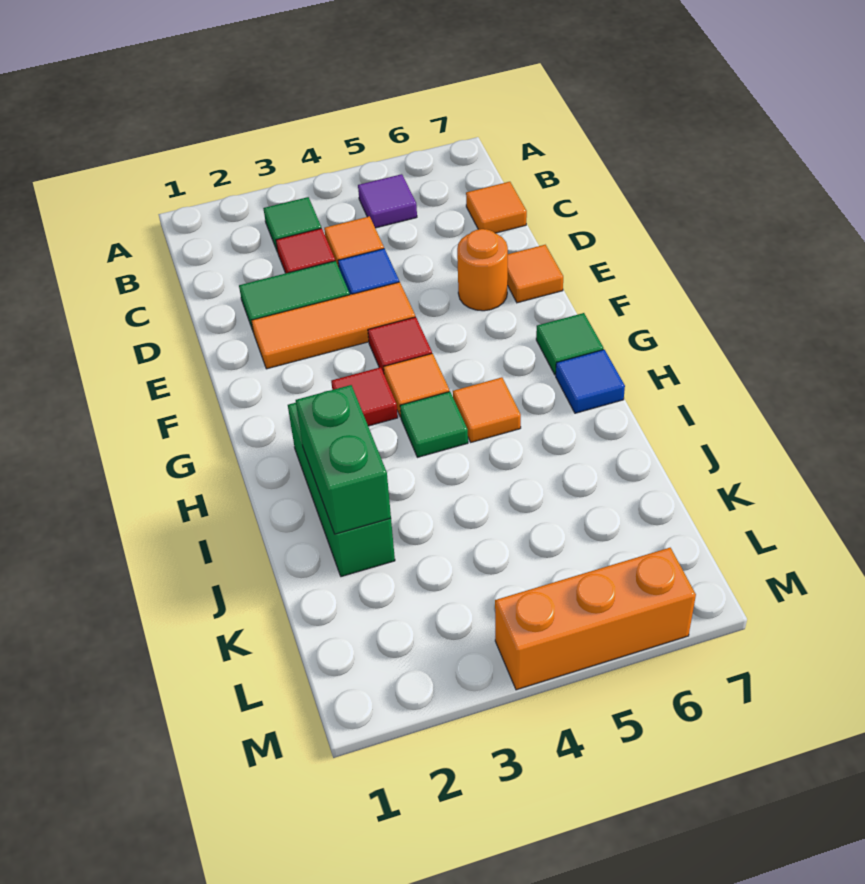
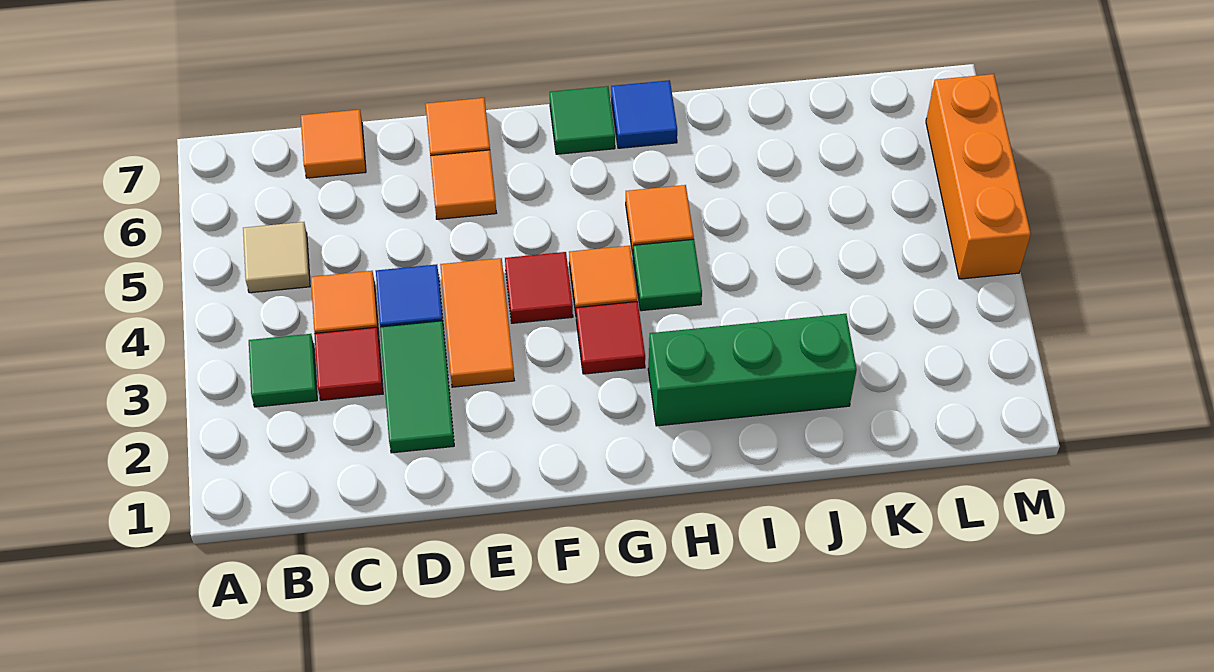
purple tile B5 level 1 -> tan tile B5 level 1
orange tile E2:E4 level 1 -> orange tile E3:E4 level 1
orange round brick E6 level 1 -> orange tile E6 level 1
green brick I2:J2 level 2 -> none

